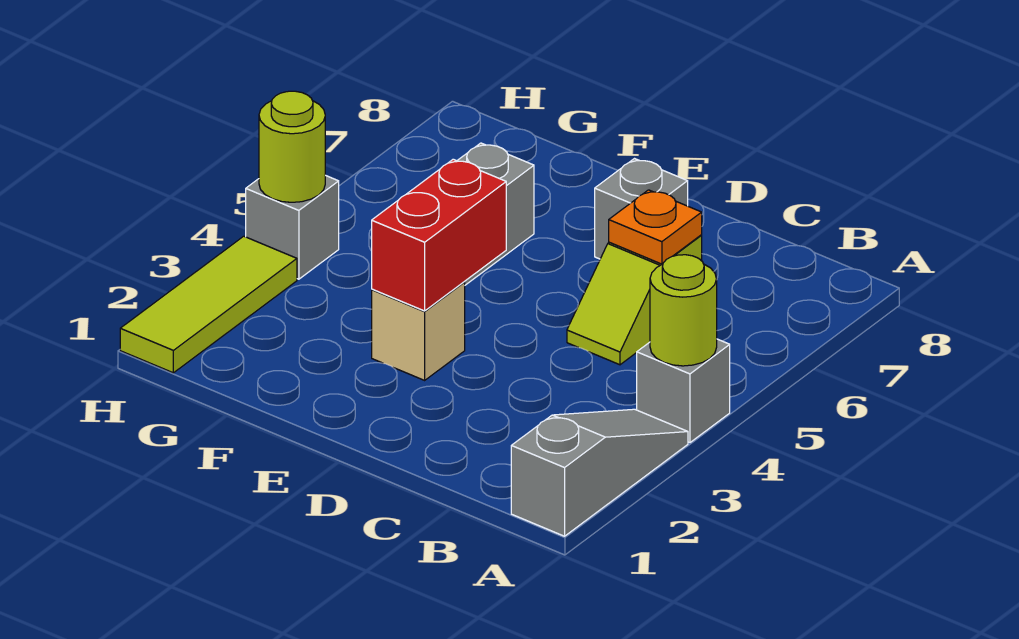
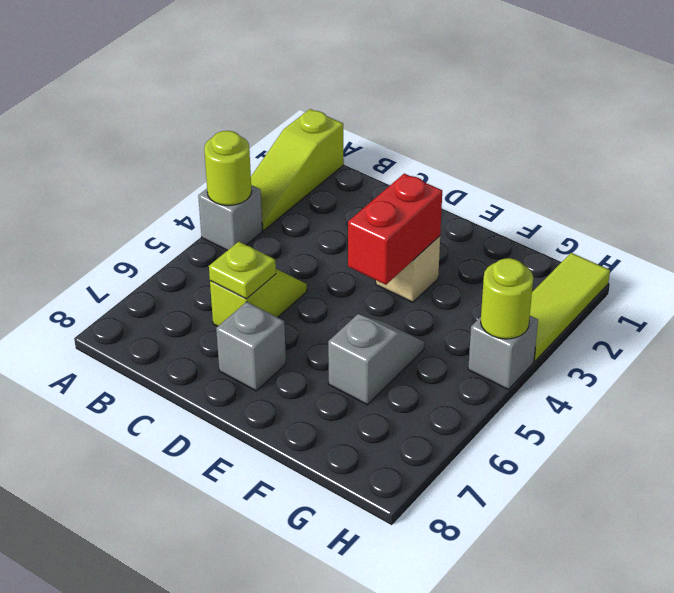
grey slope A1:A3 level 1 top 1 -> lime slope A1:A3 level 1 top 1
orange plate C6 level 2 -> lime plate C6 level 2

